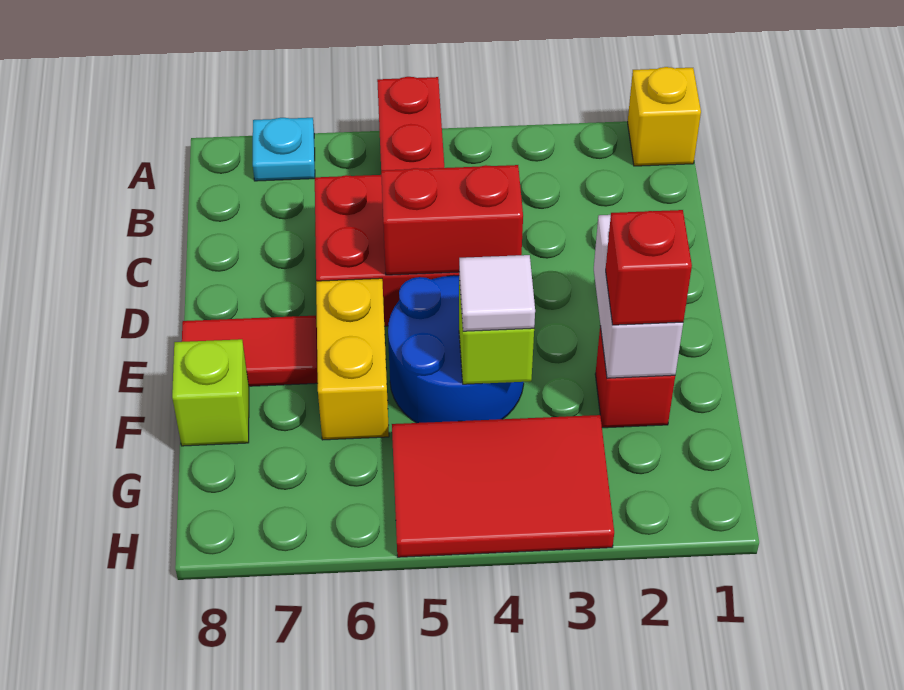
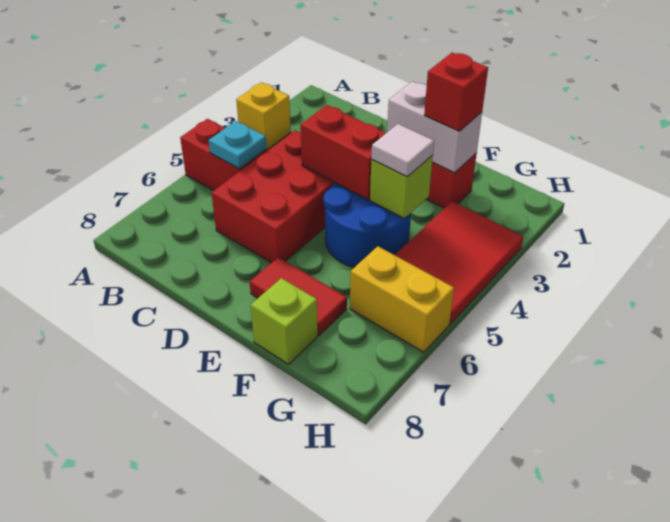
yellow brick A1 level 1 -> yellow brick A3 level 1
cyan plate A7 level 1 -> cyan plate B5 level 2
red brick D4:D5 level 2 -> red brick D4:E4 level 2
yellow brick E6:F6 level 1 -> yellow brick G6:H6 level 1
red tile E7:E8 level 1 -> red tile E7:F7 level 1

